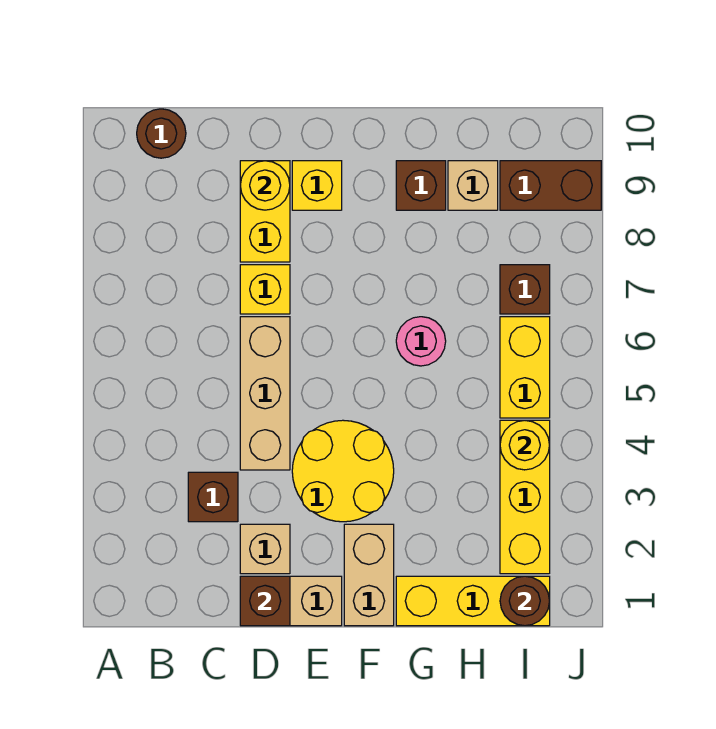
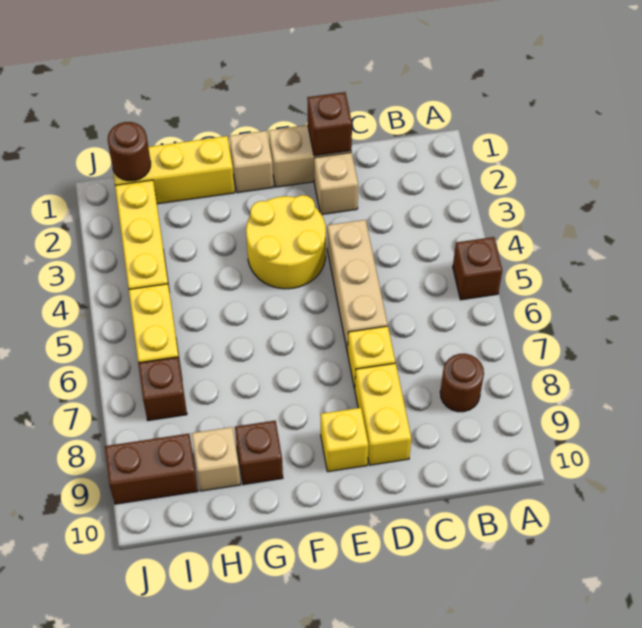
brown round brick B10 level 1 -> brown round brick B8 level 1
brown brick C3 level 1 -> brown brick A5 level 1
yellow round brick D9 level 2 -> none
tan brick F1:F2 level 1 -> tan brick F1 level 1
pink round brick G6 level 1 -> none
yellow round brick I4 level 2 -> none

